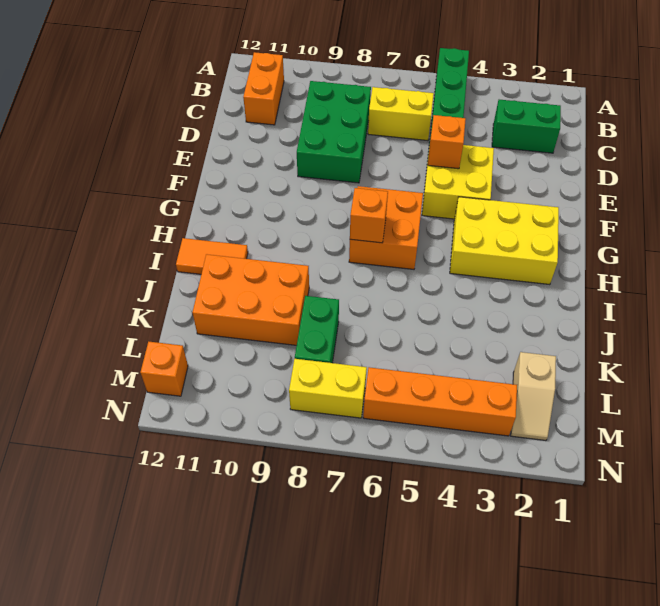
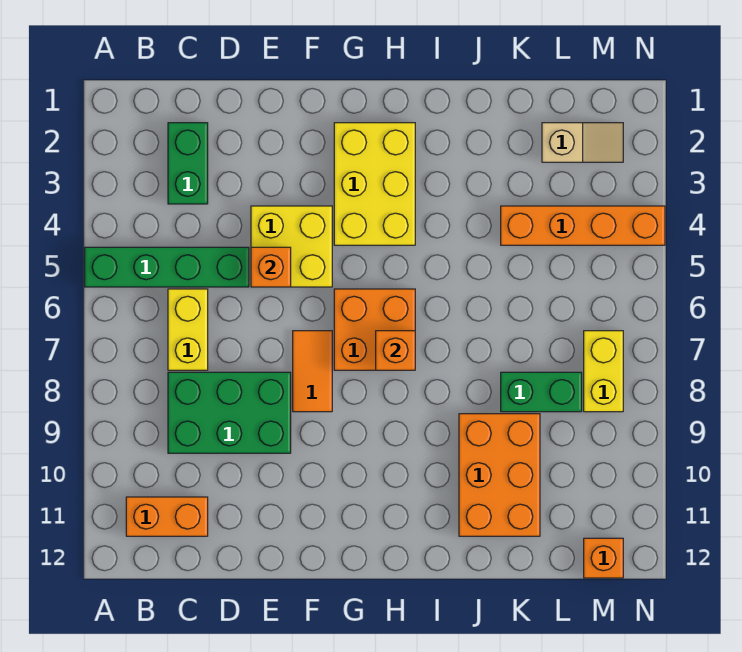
orange tile I11:I12 level 1 -> orange tile F7:F8 level 1
orange brick M3:M6 level 1 -> orange brick K4:N4 level 1

